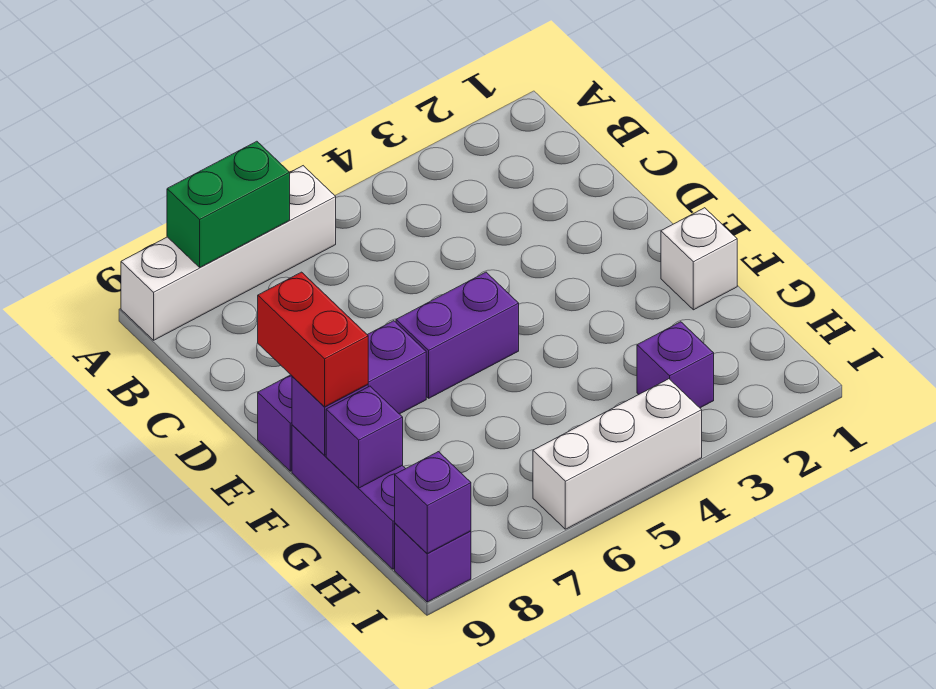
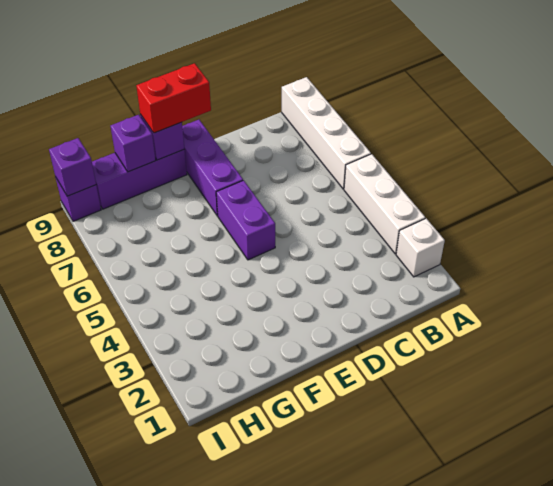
green brick A7:A8 level 2 -> none
white brick F1 level 1 -> white brick A2 level 1
purple brick H3 level 1 -> none
white brick I4:I6 level 1 -> white brick A3:A5 level 1

